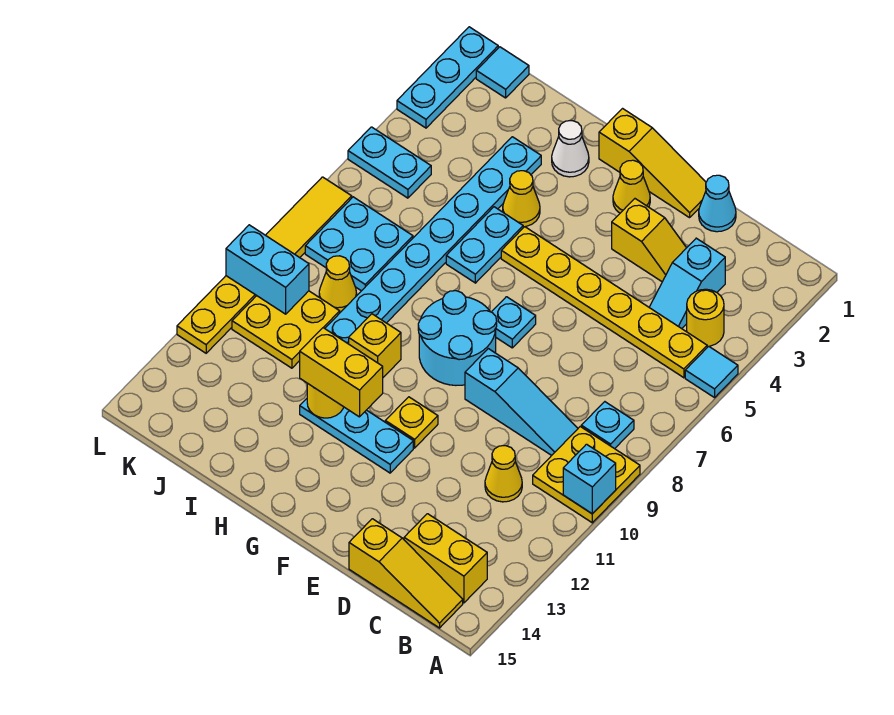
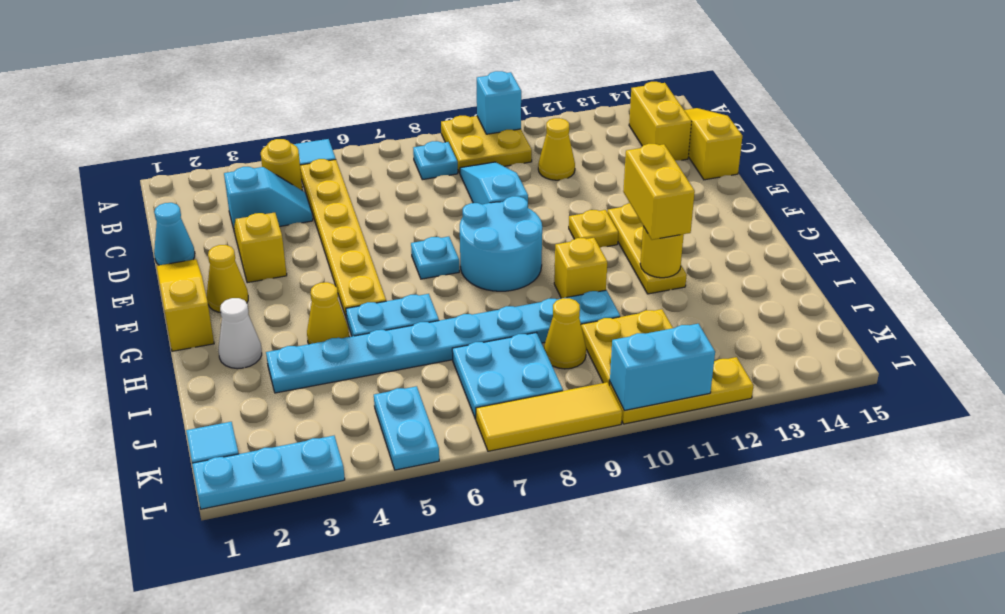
cyan plate F12:H12 level 1 -> yellow plate F12:H12 level 1
cyan brick K10:L10 level 2 -> cyan brick L10:L11 level 2

